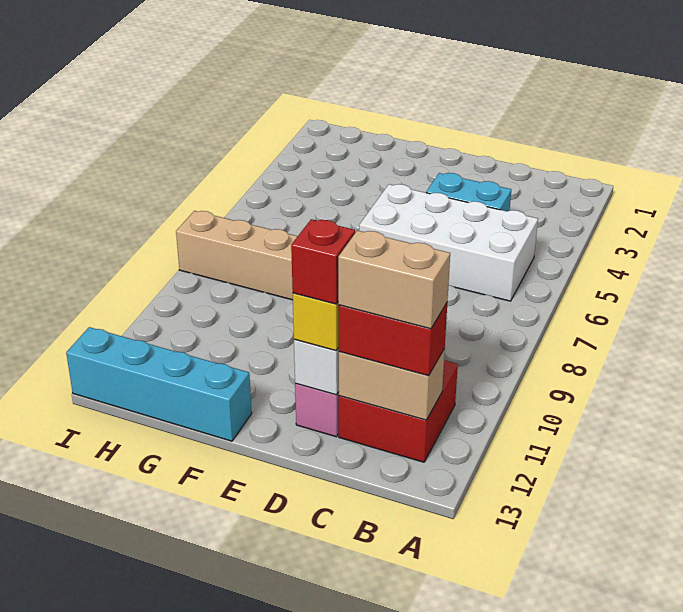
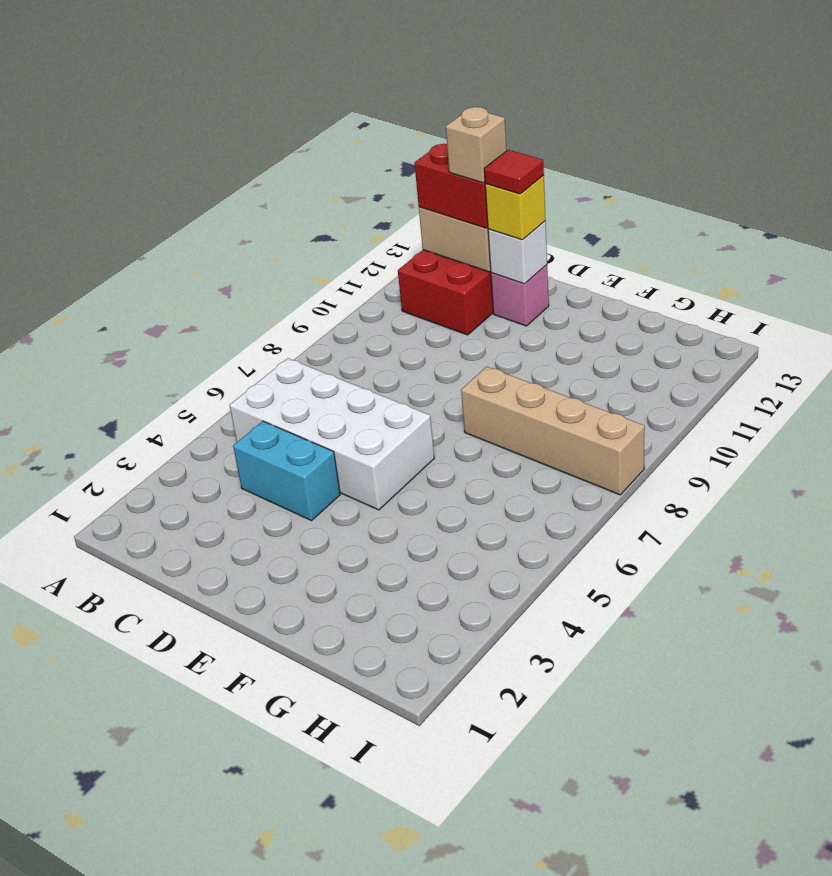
tan brick B12:C12 level 4 -> tan brick C12 level 4
red brick D12 level 4 -> red tile D12 level 4
cyan brick F13:I13 level 1 -> none

